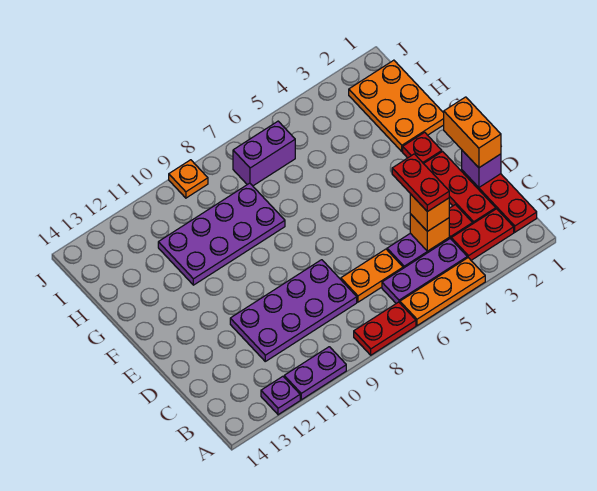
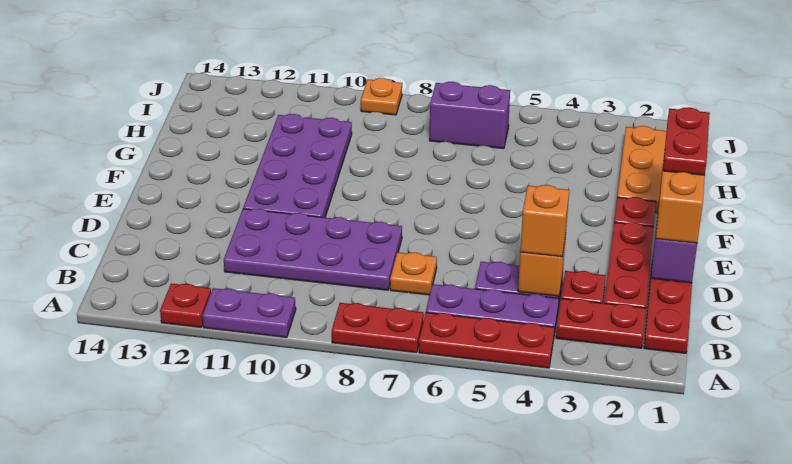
orange plate A4:A6 level 1 -> red plate A4:A6 level 1
purple plate A12 level 1 -> red plate A12 level 1
red plate C4:D4 level 4 -> red plate E1:F1 level 4
orange plate C6:C7 level 1 -> orange plate C7 level 1
purple plate G8:H11 level 1 -> purple plate E10:H11 level 1

